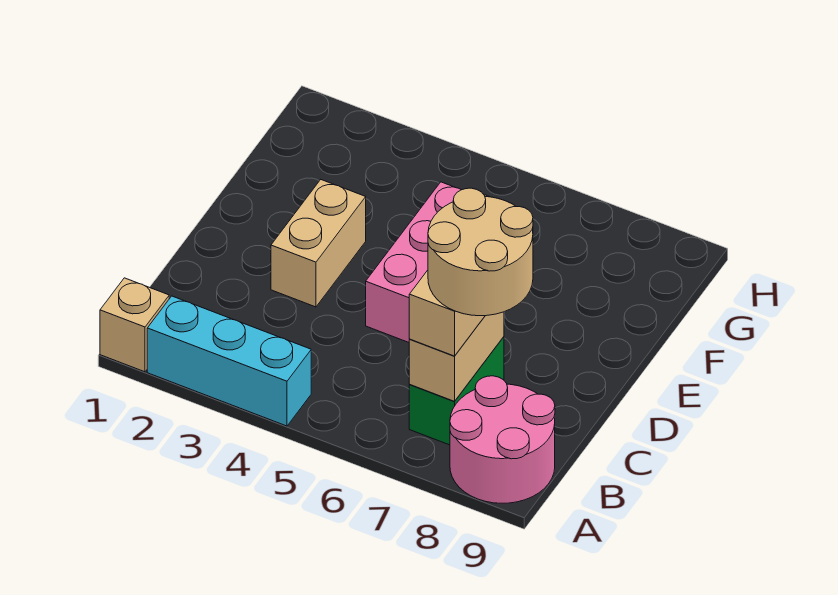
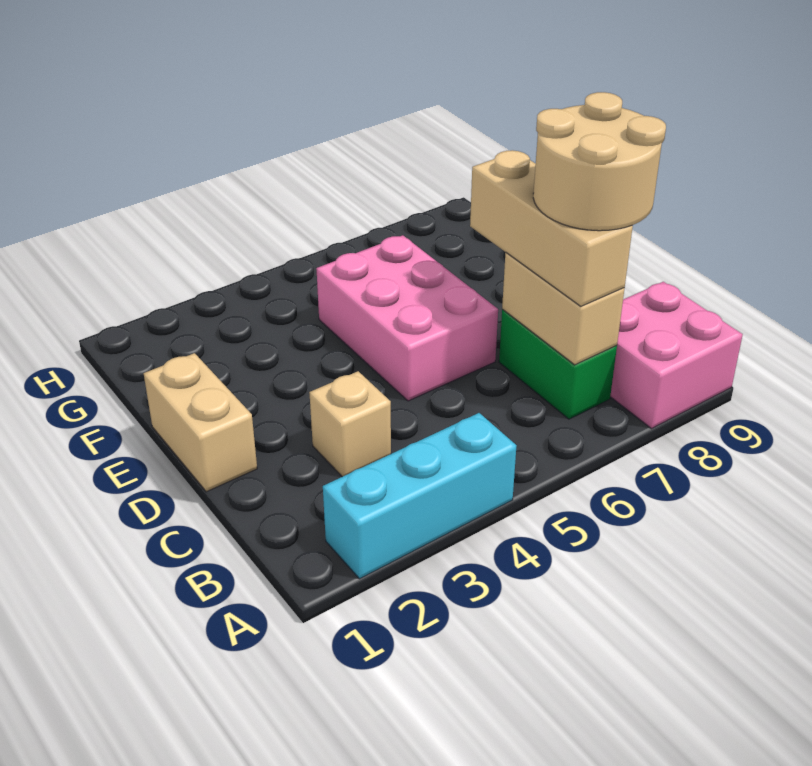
tan brick A1 level 1 -> tan brick C3 level 1
pink round brick A8:B9 level 1 -> pink brick A8:B9 level 1
tan brick D3:E3 level 1 -> tan brick D1:E1 level 1

